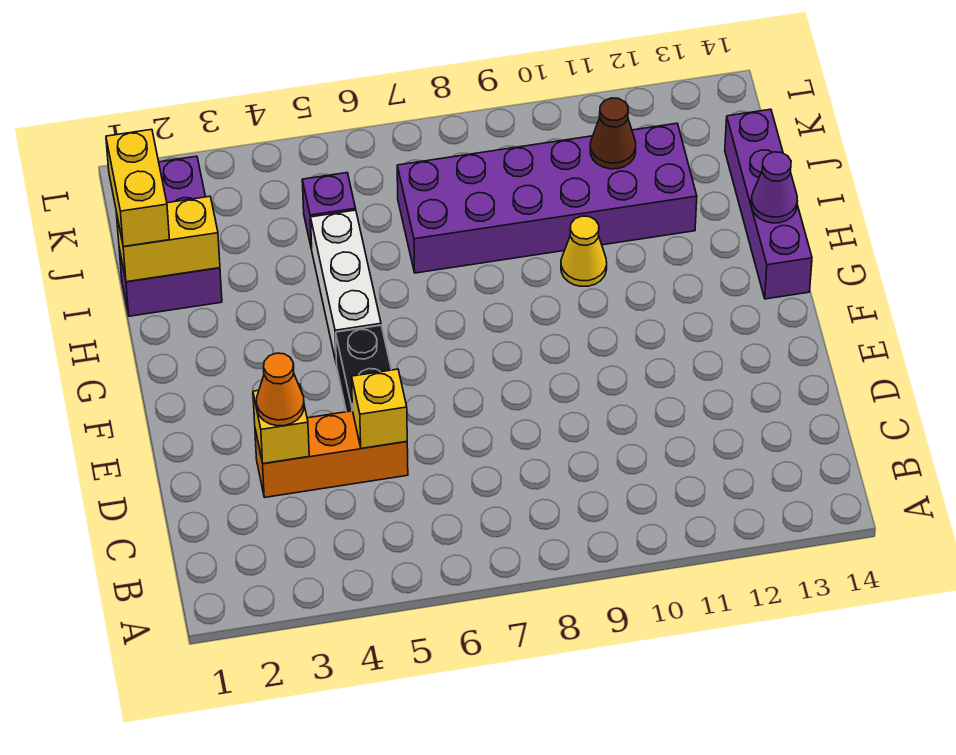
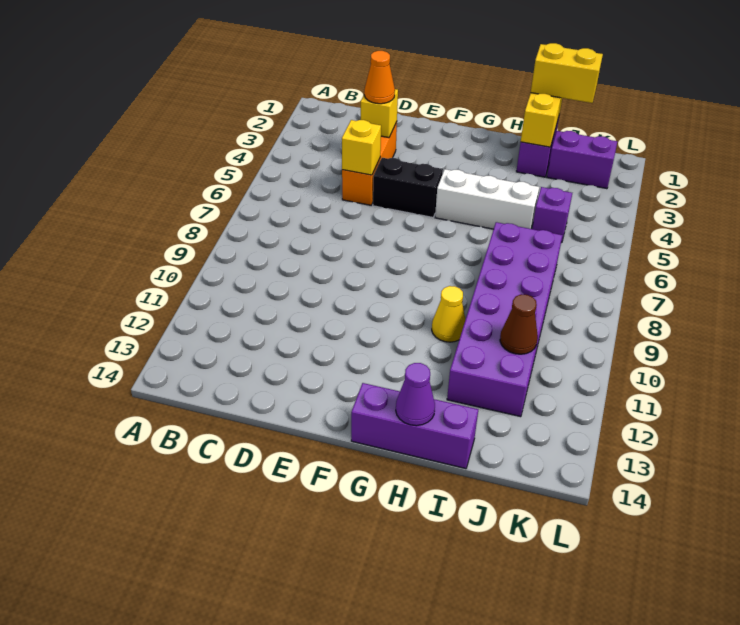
purple brick G14:J14 level 1 -> purple brick G14:I14 level 1

